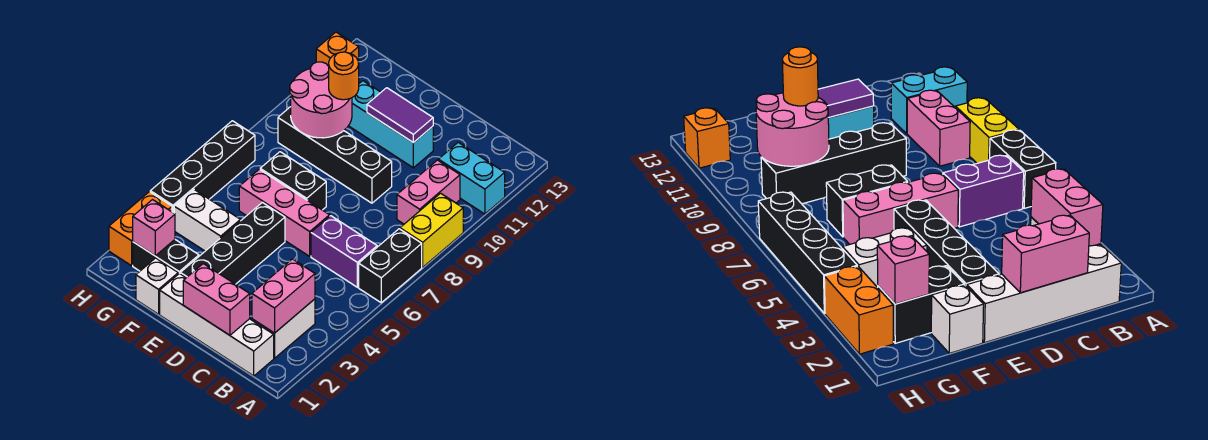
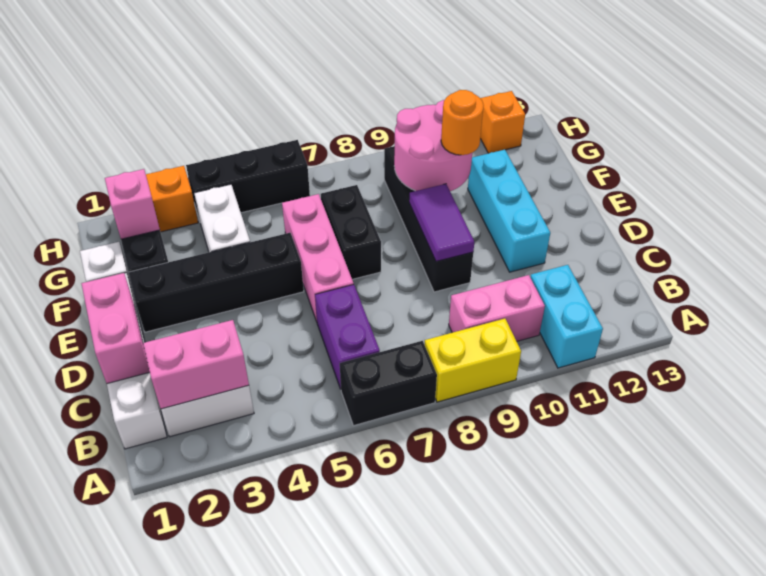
purple tile D11:E11 level 2 -> purple tile D9:E9 level 2
black brick H4:H7 level 1 -> black brick H4:H6 level 1

